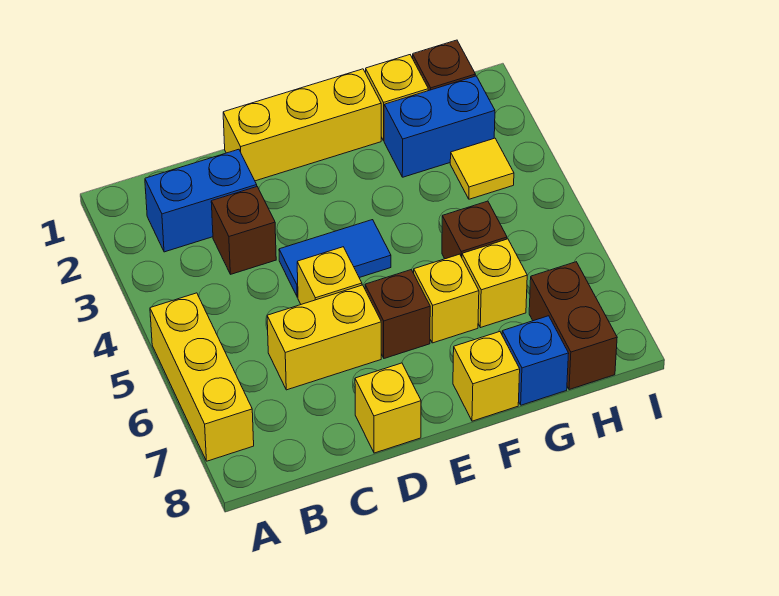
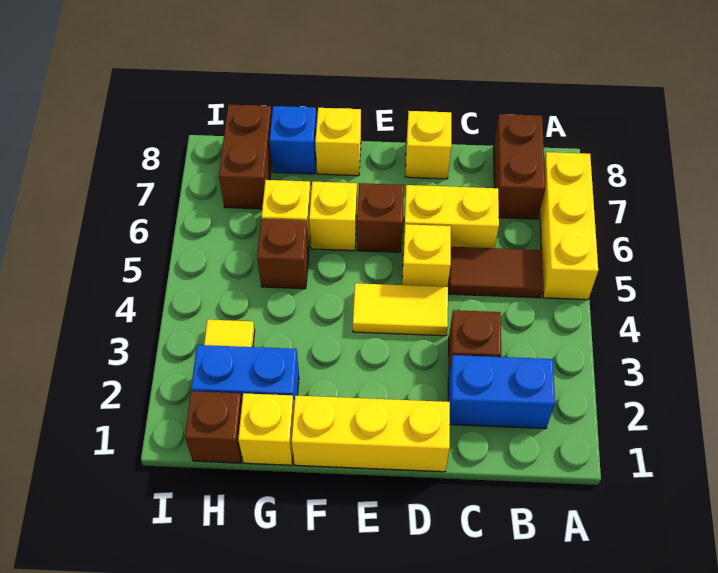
none -> brown tile B5:C5 level 1
none -> brown brick B7:B8 level 1
blue tile D4:E4 level 1 -> yellow tile D4:E4 level 1

